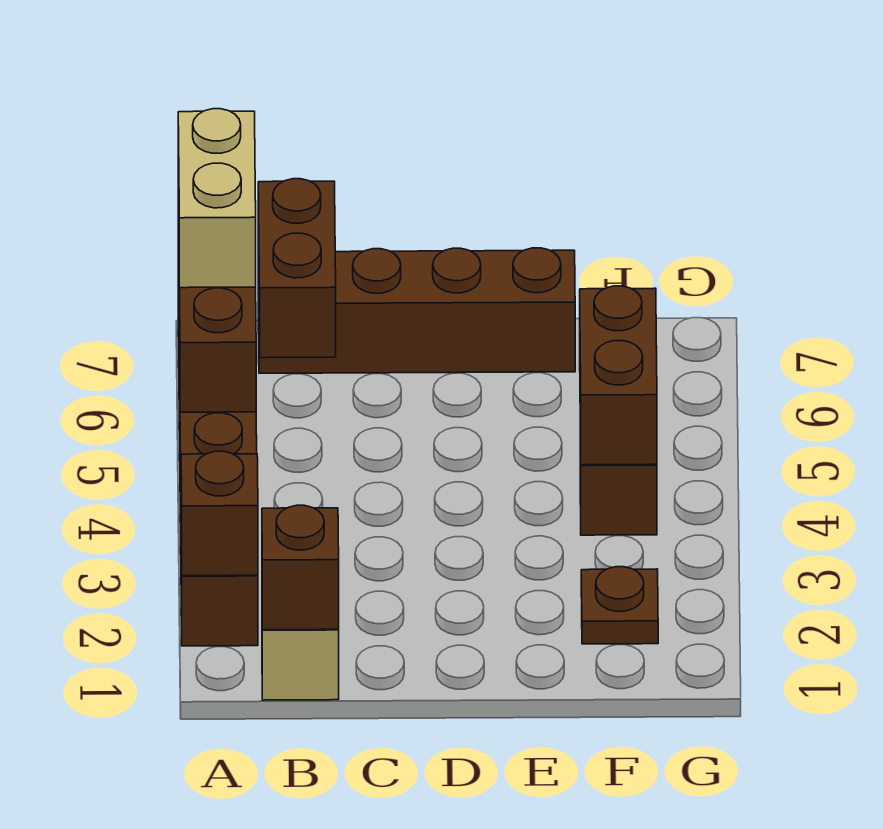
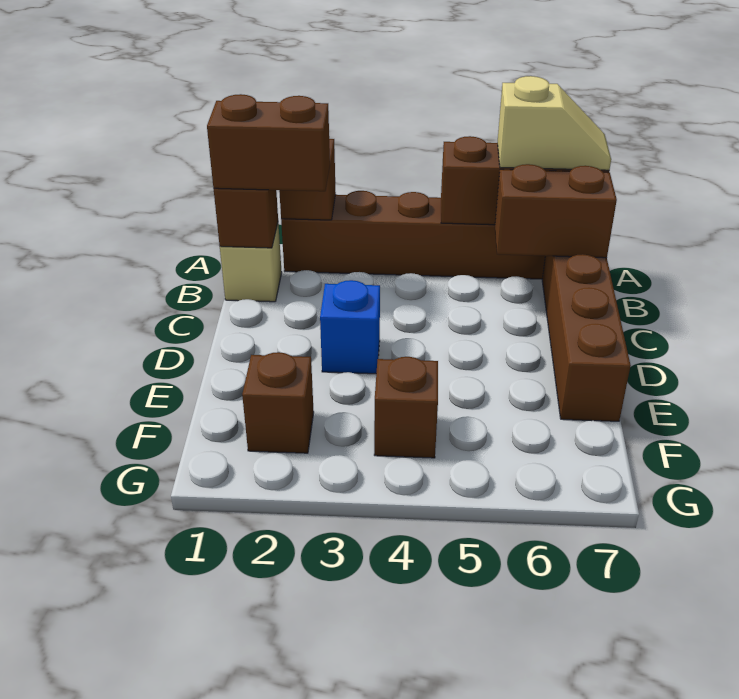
tan brick A6:A7 level 3 -> tan slope A6:A7 level 3 top 6
none -> blue brick D3 level 1
brown plate F2 level 1 -> brown brick F2 level 1
brown brick F4:F5 level 2 -> brown brick B1:B2 level 3

